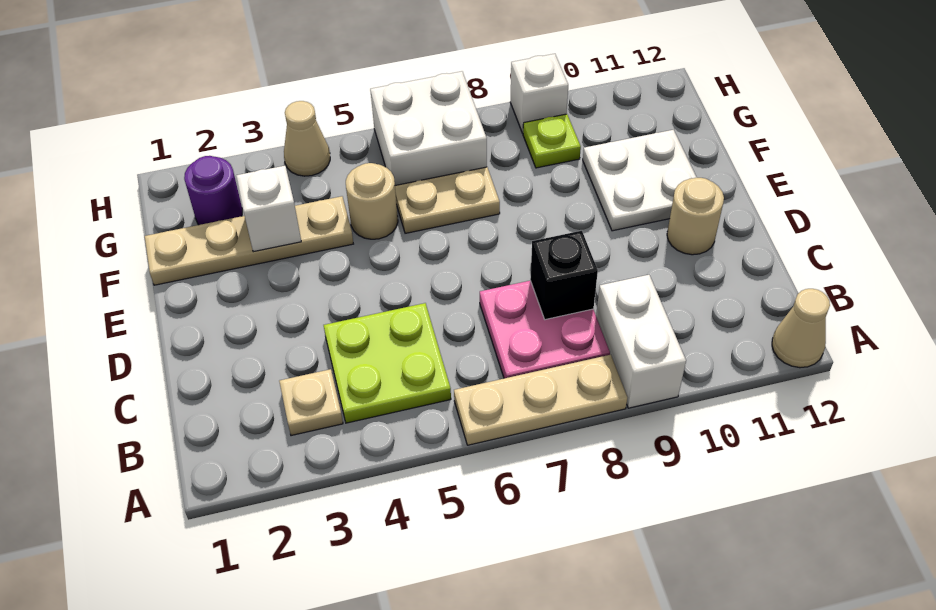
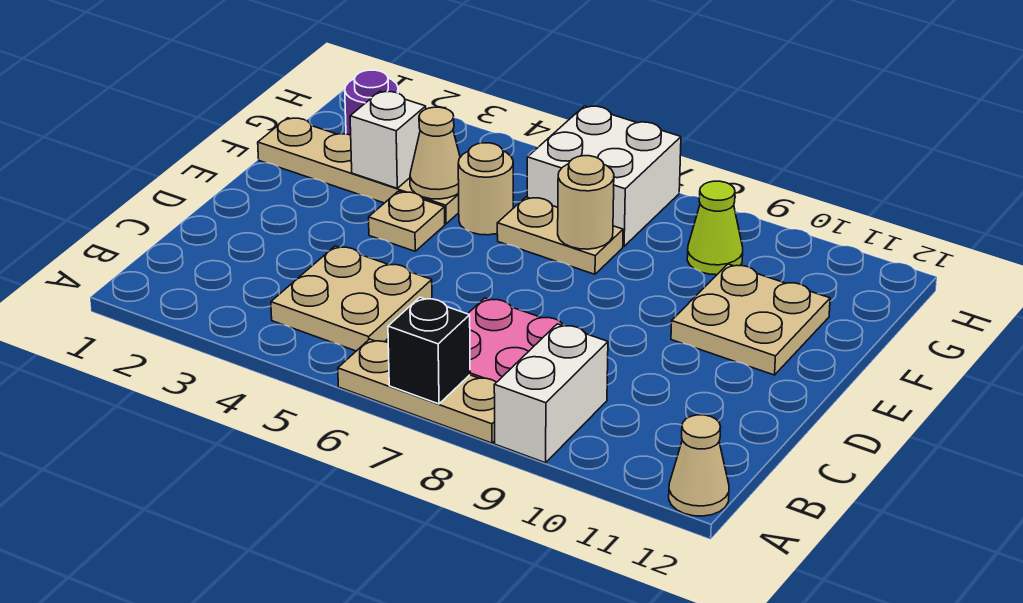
tan plate B3 level 1 -> tan plate E4 level 1
lime plate B4:C5 level 1 -> tan plate B4:C5 level 1
black brick C8 level 2 -> black brick A7 level 2
tan round brick D11 level 1 -> tan round brick F7 level 2
white plate E10:F11 level 1 -> tan plate E10:F11 level 1
lime plate G9 level 1 -> lime cone G9 level 1
tan cone H4 level 1 -> tan cone F4 level 2
white brick H9 level 1 -> none

